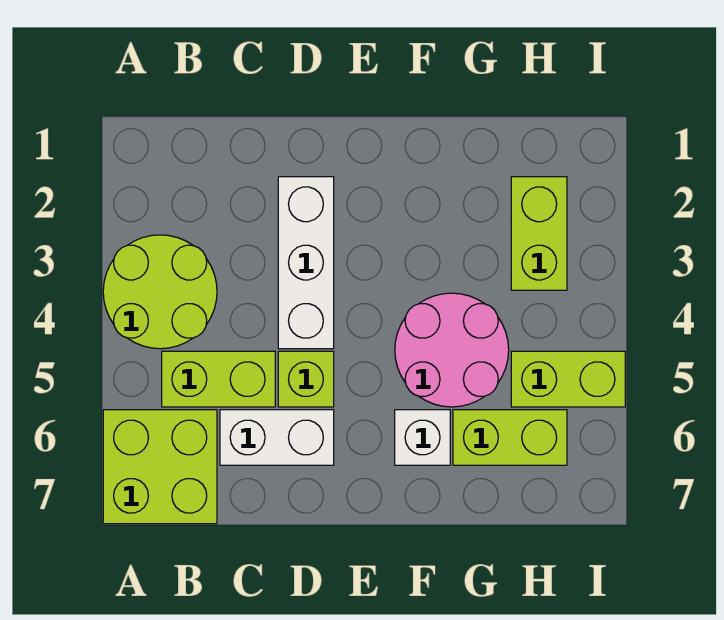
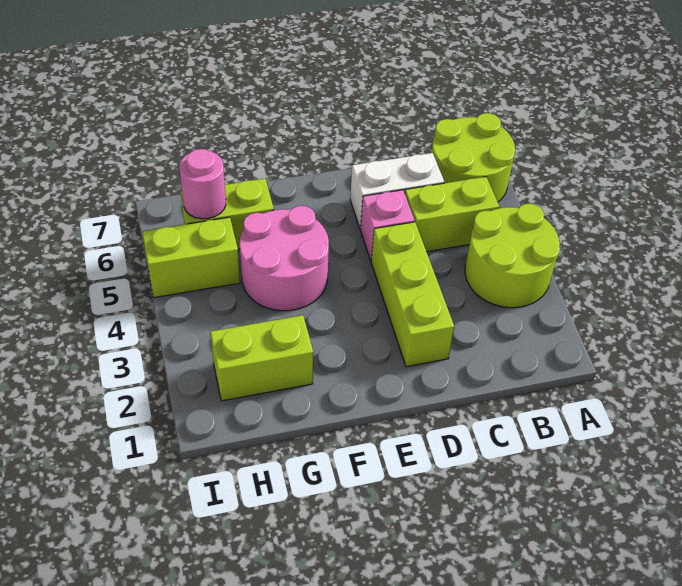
lime brick A6:B7 level 1 -> lime round brick A6:B7 level 1
white brick D2:D4 level 1 -> lime brick D2:D4 level 1
lime brick D5 level 1 -> pink brick D5 level 1
white brick F6 level 1 -> none
lime brick H2:H3 level 1 -> lime brick G2:H2 level 1
none -> pink round brick H6 level 2

